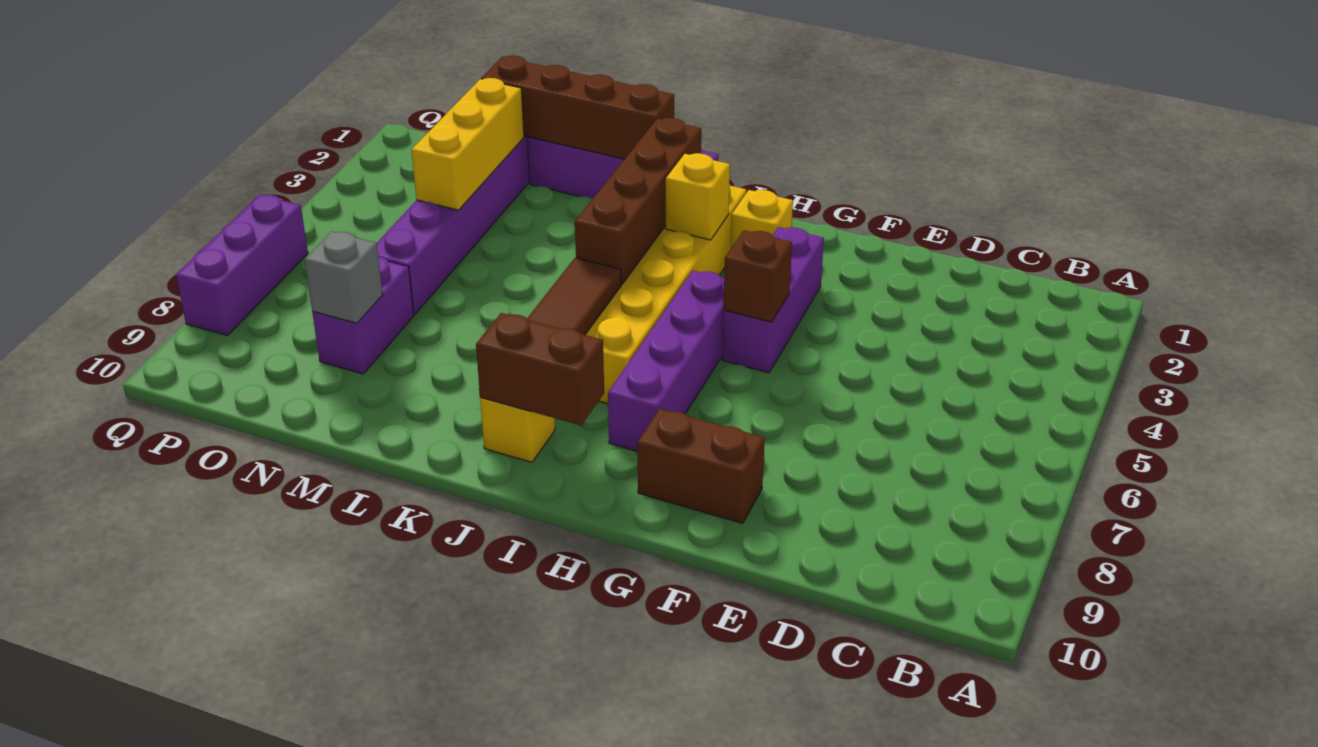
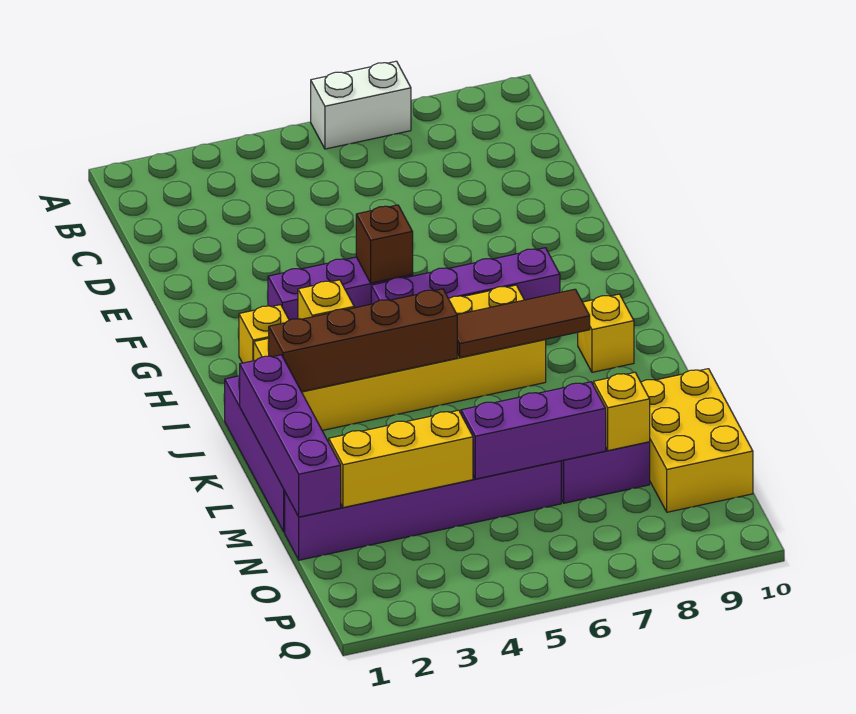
none -> white brick A6:A7 level 1
brown brick F9:G9 level 1 -> none
brown brick I9:J9 level 2 -> none
brown brick K1:N1 level 2 -> purple brick K1:N1 level 2
none -> yellow brick M9:O10 level 1
grey brick N8 level 2 -> yellow brick N8 level 2
purple brick Q6:Q8 level 1 -> purple brick N5:N7 level 2

